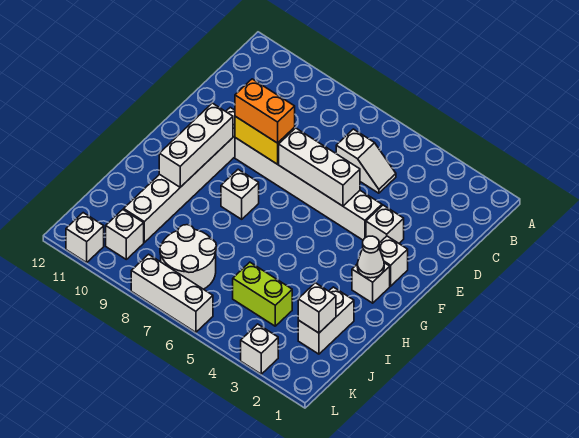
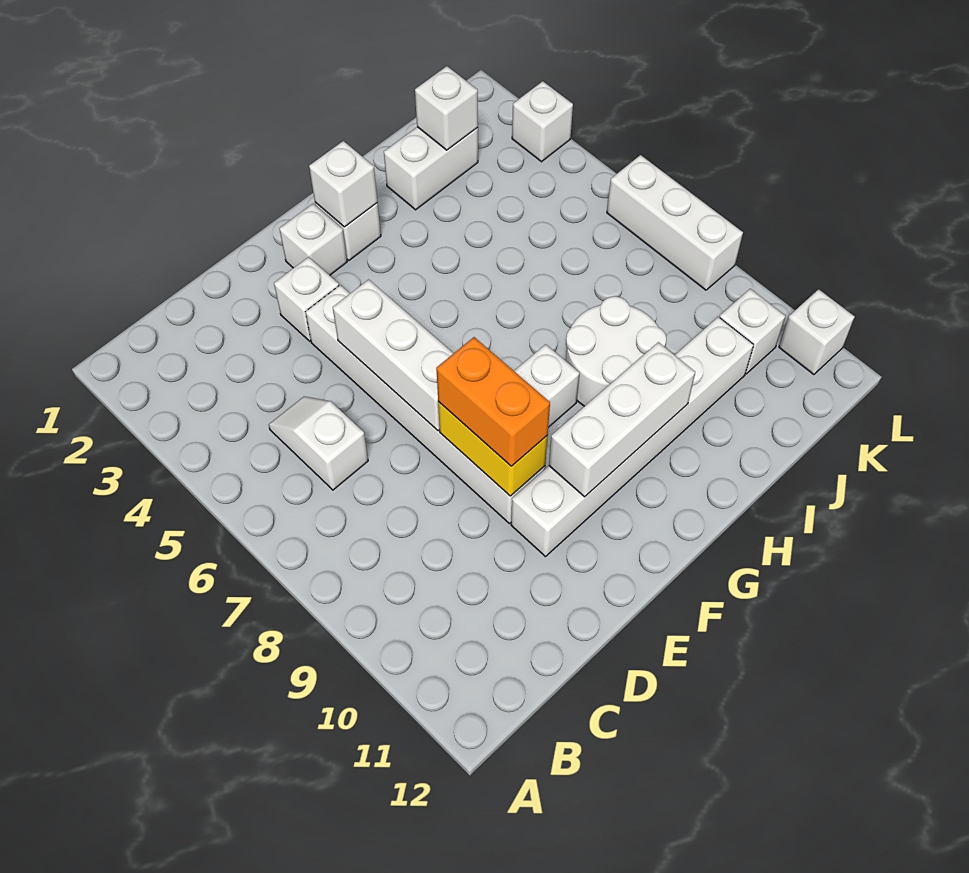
white cone G2 level 2 -> white brick G2 level 2
lime brick J4:J5 level 1 -> none
white round brick J7:K8 level 1 -> white round brick H8:I9 level 1

